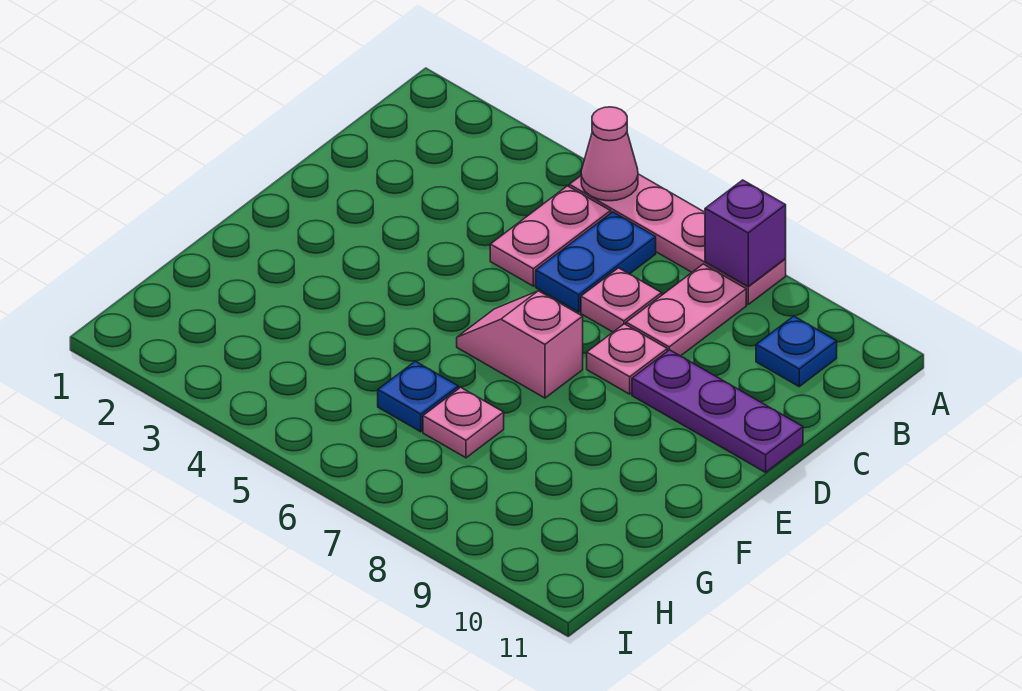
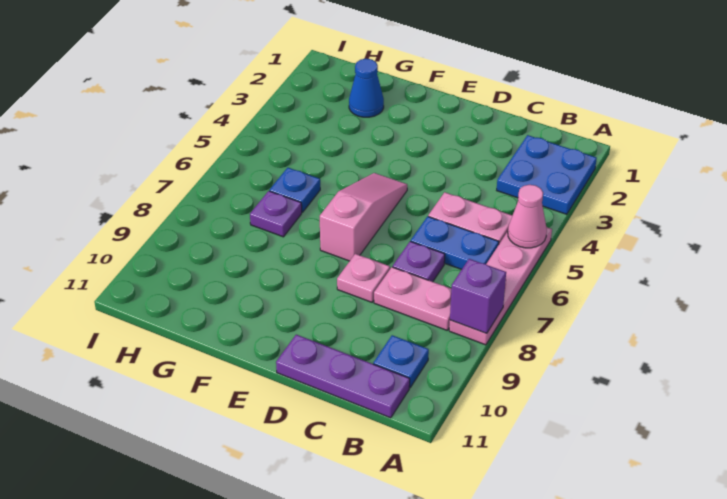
none -> blue plate A2:B3 level 1
pink plate C7 level 1 -> purple plate C7 level 1
purple plate D9:D11 level 1 -> purple plate B11:D11 level 1
pink slope E6:E7 level 1 top 7 -> pink slope E5:E7 level 1 top 7
none -> blue cone G2 level 1
pink plate G7 level 1 -> purple plate G7 level 1

